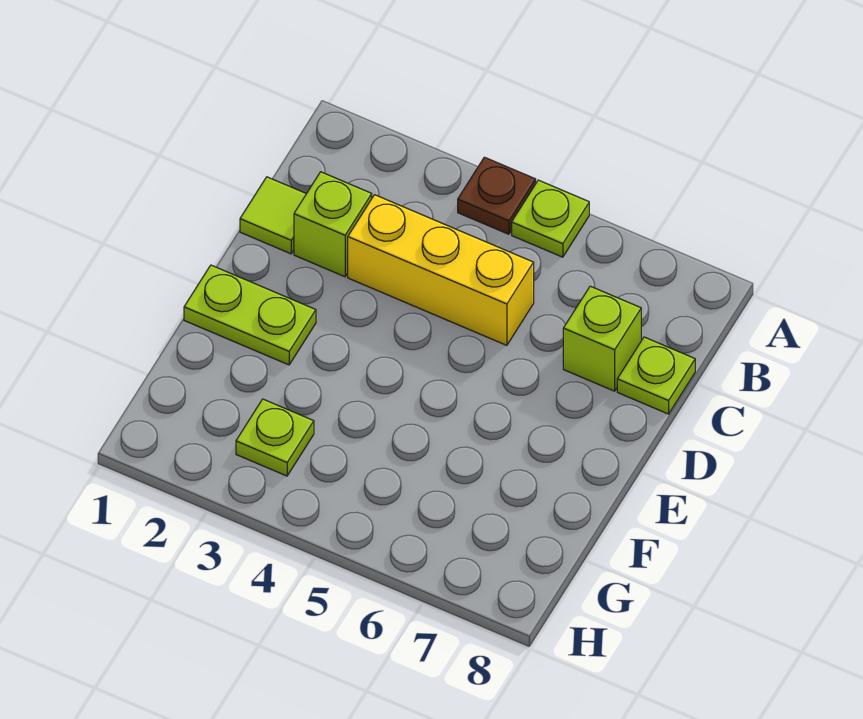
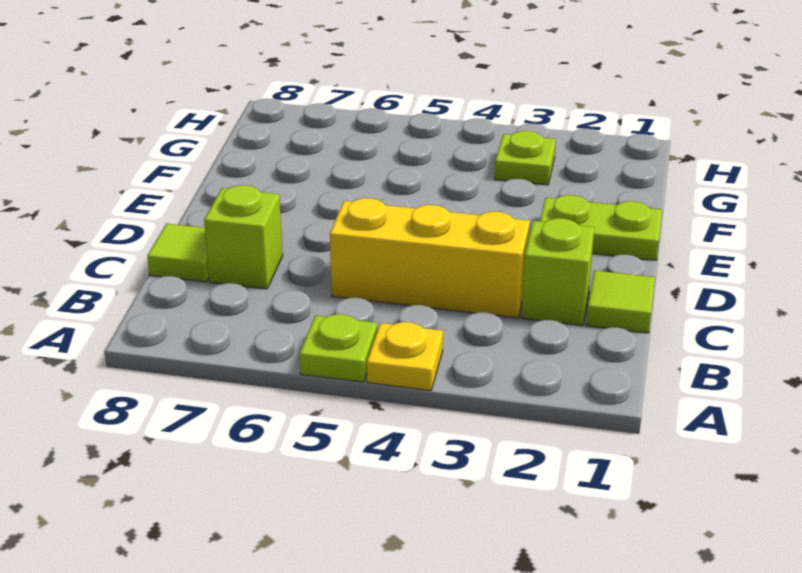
brown plate A4 level 1 -> yellow plate A4 level 1
lime plate C8 level 1 -> lime tile C8 level 1

